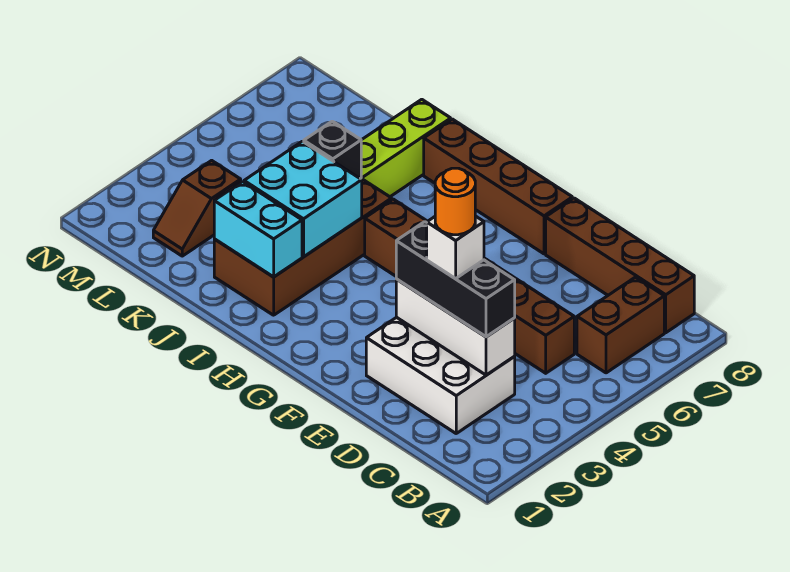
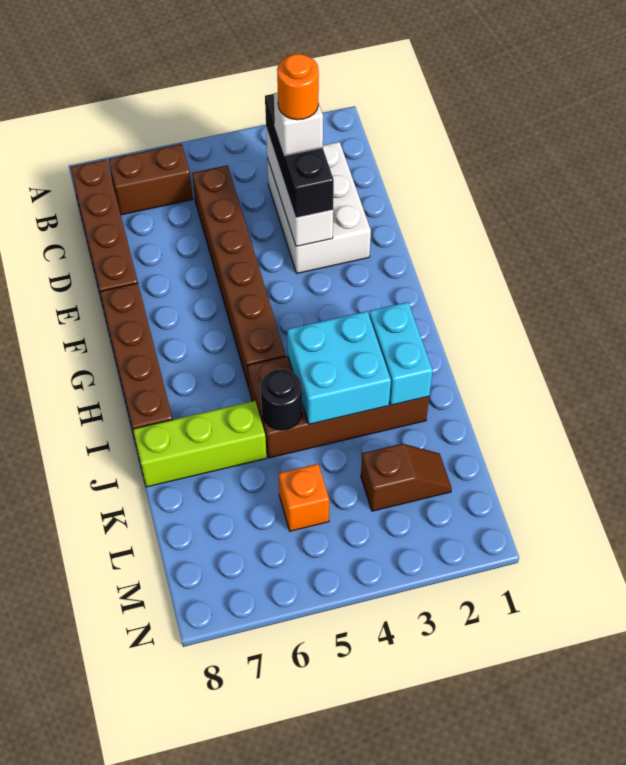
black brick J5 level 2 -> black round brick J5 level 2
none -> orange brick L5 level 1

